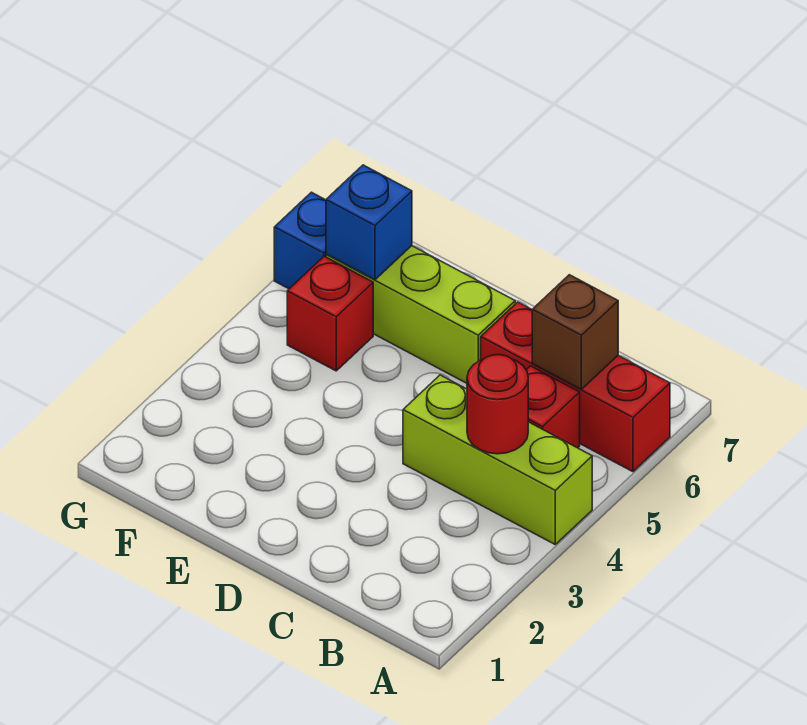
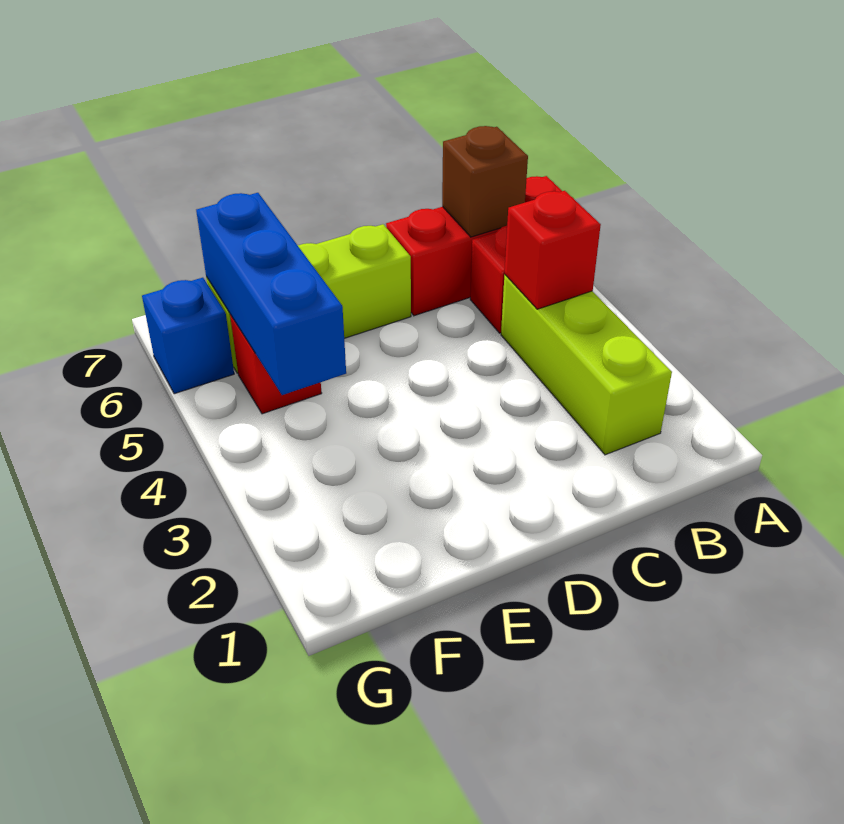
lime brick A4:C4 level 1 -> lime brick B2:B4 level 1
red round brick B4 level 2 -> red brick B4 level 2
blue brick F6 level 2 -> blue brick F4:F6 level 2

